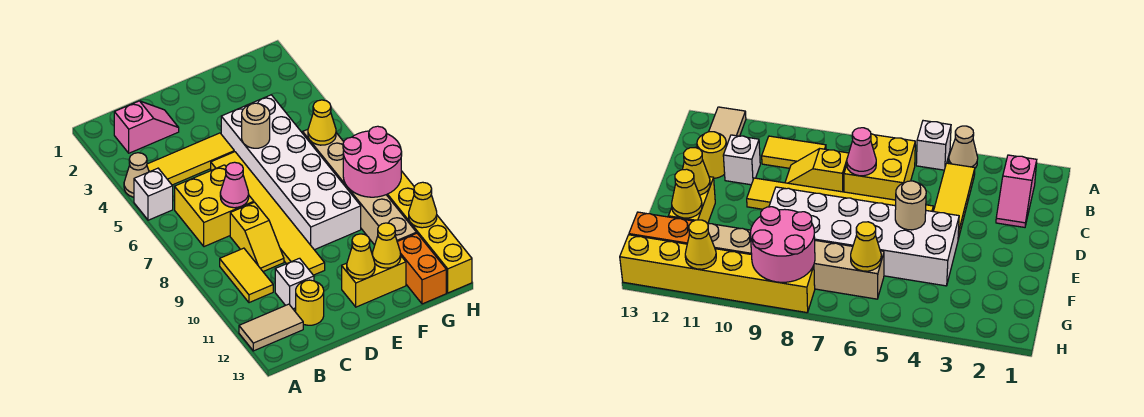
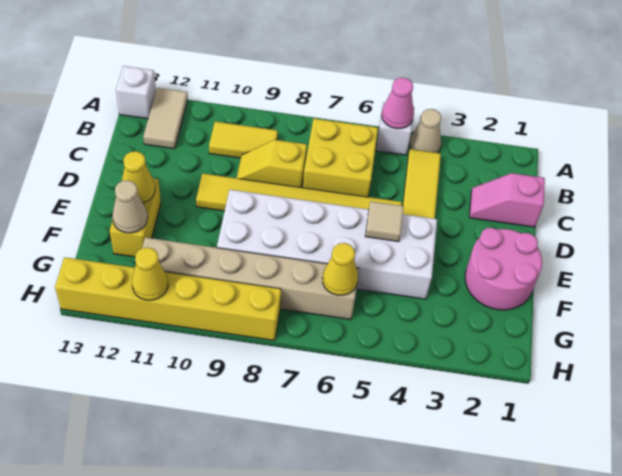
pink slope B2:C2 level 1 top B -> pink slope C1:C2 level 1 top 1
pink cone C7 level 2 -> pink cone A5 level 2
white brick C11 level 1 -> white brick A13 level 1
yellow round brick C12 level 1 -> none
tan round brick E5 level 2 -> tan tile E5 level 2
yellow cone F12 level 2 -> tan cone F12 level 2
pink round brick G8:H9 level 2 -> pink round brick E1:F2 level 1
orange brick G12:G13 level 1 -> none

